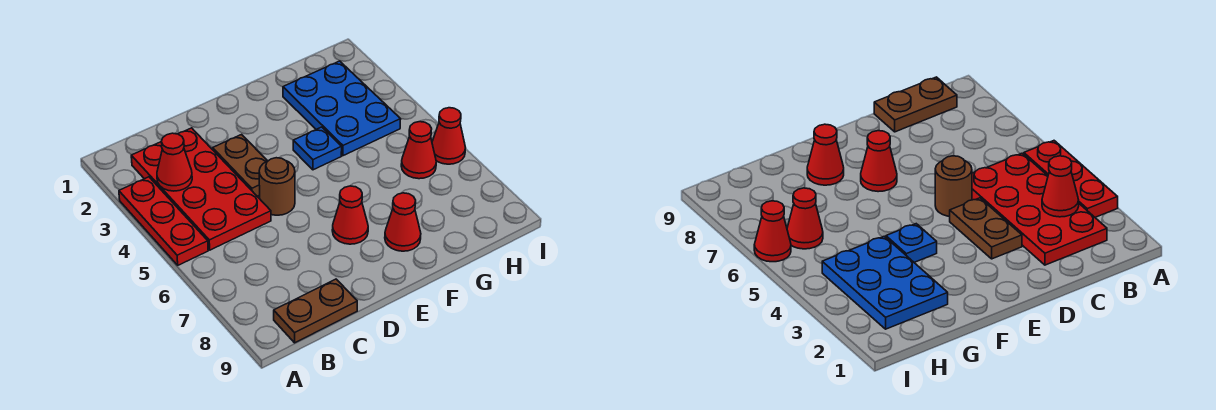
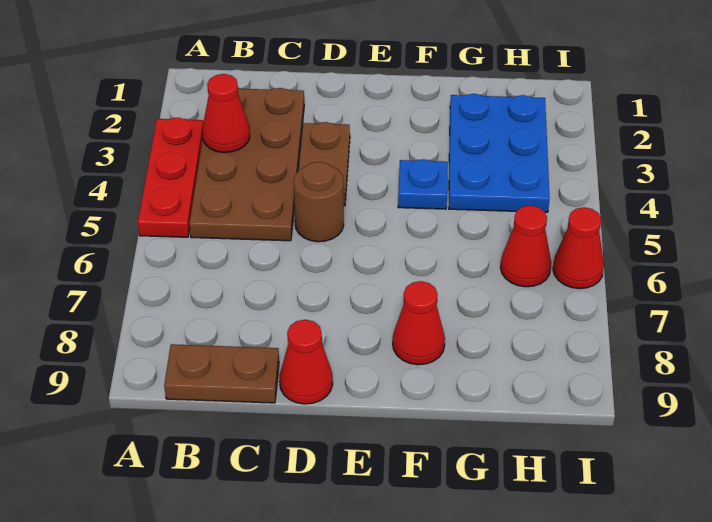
red plate B2:C5 level 1 -> brown plate B2:C5 level 1
red cone E7 level 1 -> red cone D9 level 1

